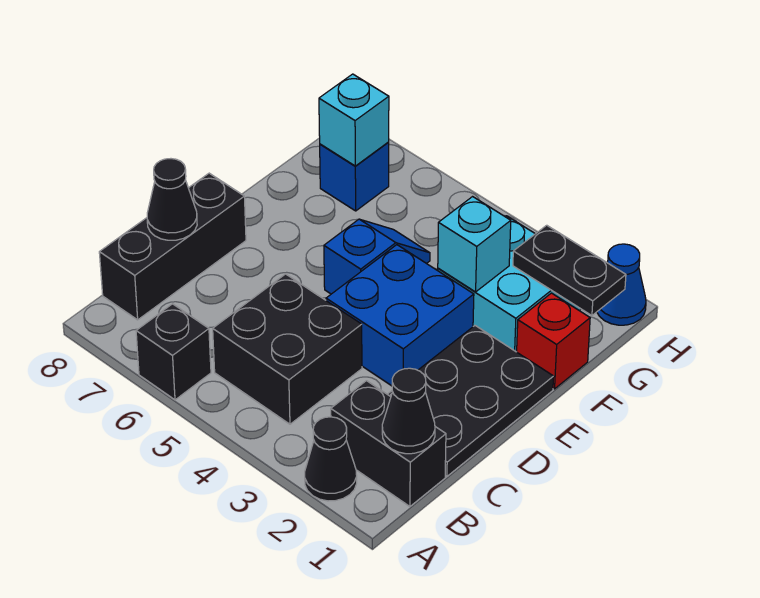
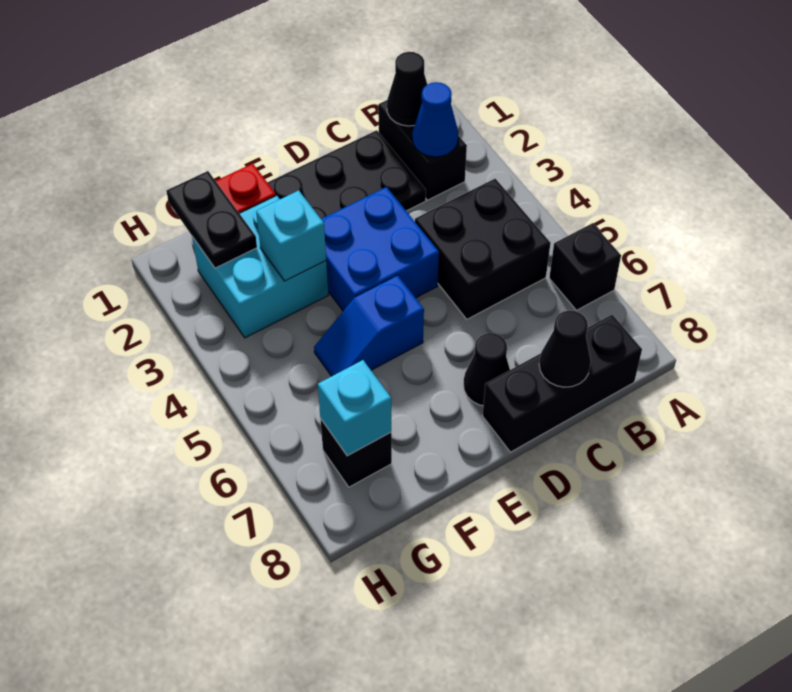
black cone A2 level 1 -> black cone D7 level 1
blue brick G7 level 1 -> black brick G7 level 1
blue cone H1 level 1 -> blue cone B2 level 2

